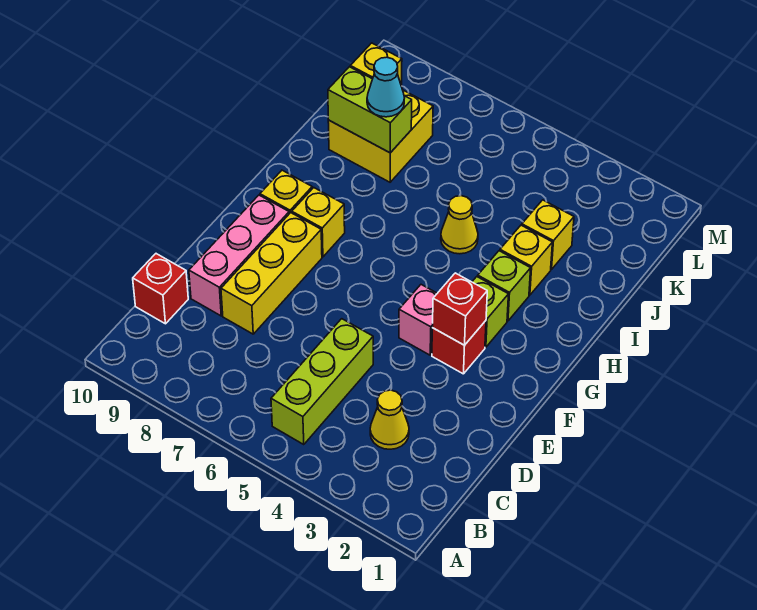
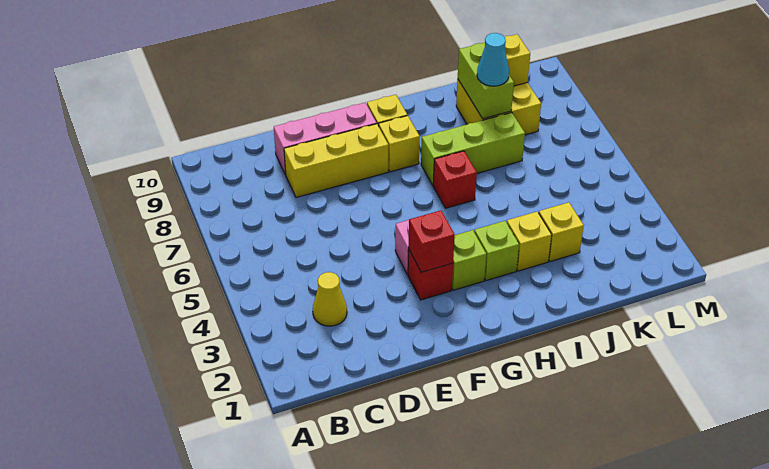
lime brick B5:D5 level 1 -> lime brick H7:J7 level 1
red brick C10 level 1 -> red brick H6 level 1
yellow cone I5 level 1 -> none

